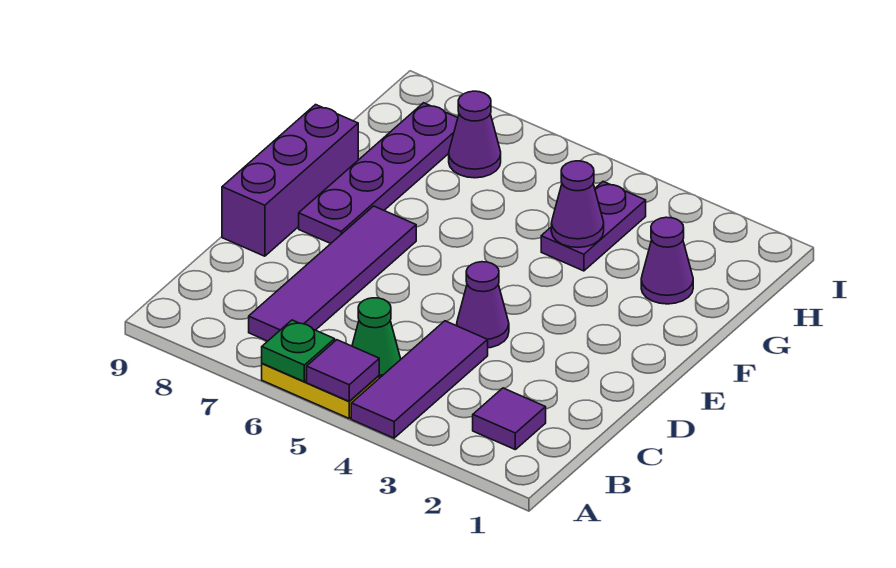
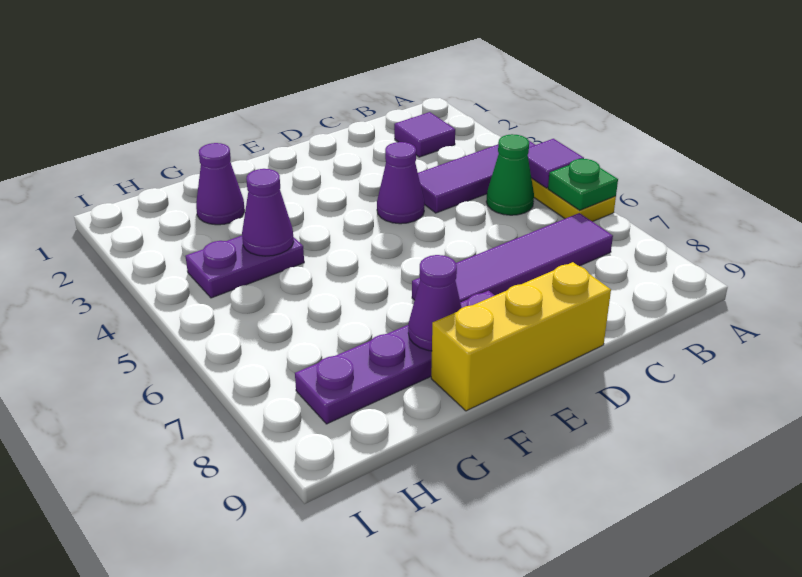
purple brick D9:F9 level 1 -> yellow brick D9:F9 level 1
purple cone H7 level 1 -> purple cone F8 level 2

